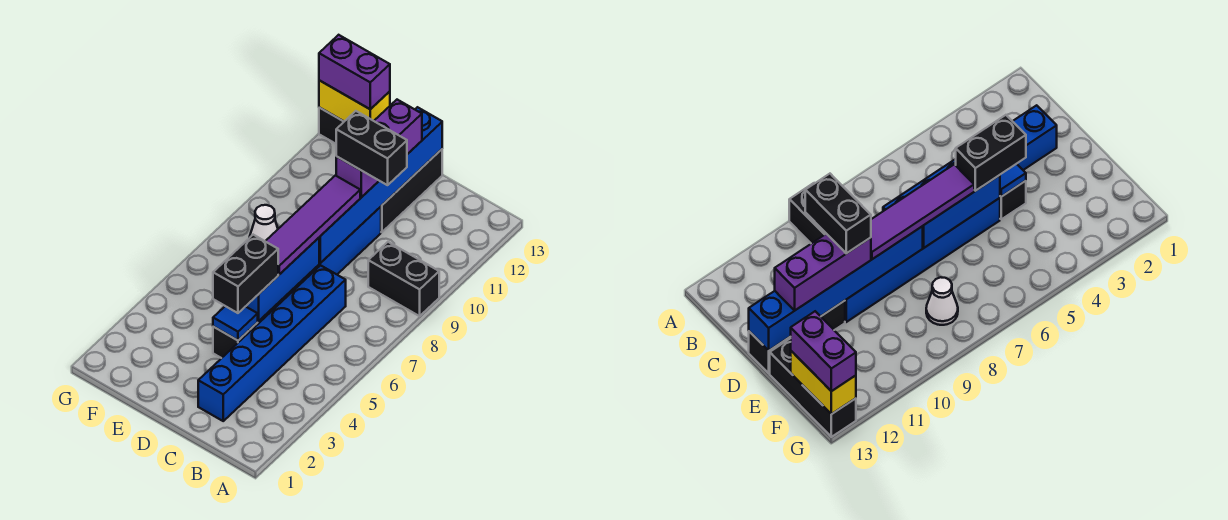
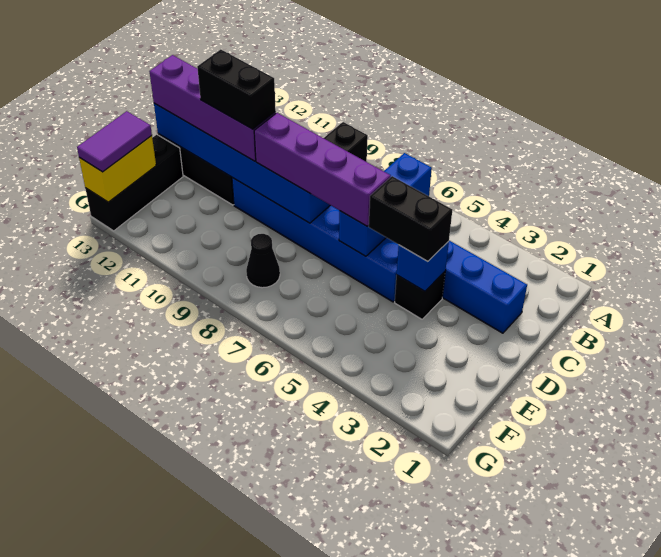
black brick C10:D10 level 4 -> black brick D10:D11 level 4
blue tile D4 level 2 -> blue brick D4 level 2
blue brick D5:D7 level 2 -> blue brick B6:D6 level 2
purple tile D6:D9 level 3 -> purple brick D6:D9 level 3
purple brick D10:D12 level 3 -> purple brick D10:D13 level 3
white cone F8 level 1 -> black cone F8 level 1
purple brick F13:G13 level 3 -> purple tile F13:G13 level 3

